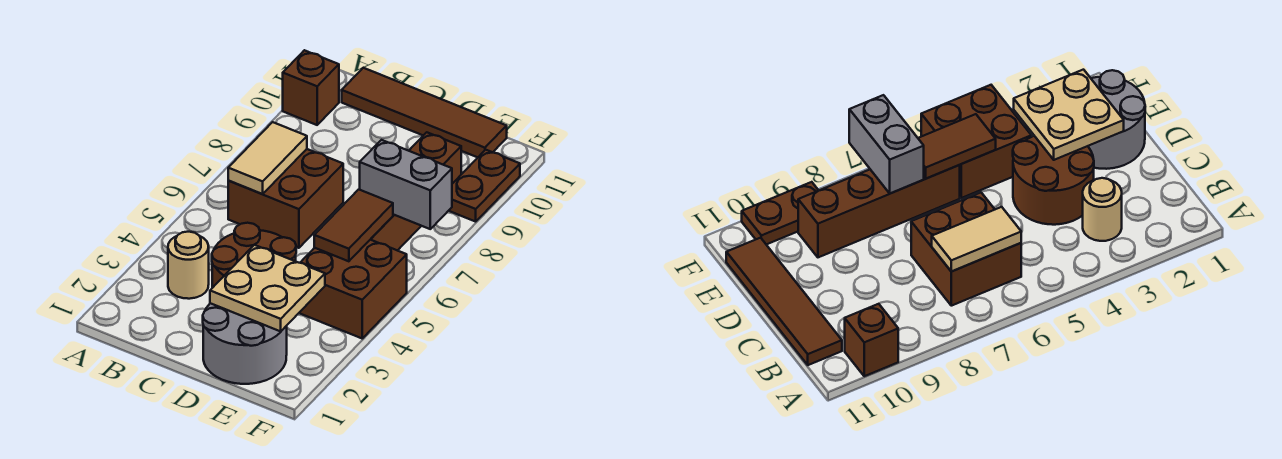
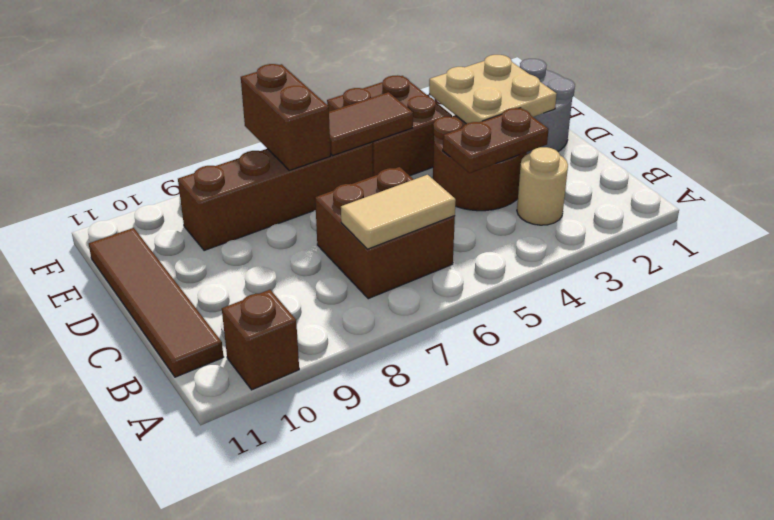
grey brick E7:F7 level 2 -> brown brick E7:F7 level 2
brown plate F9:F10 level 1 -> brown plate C3:C4 level 2

